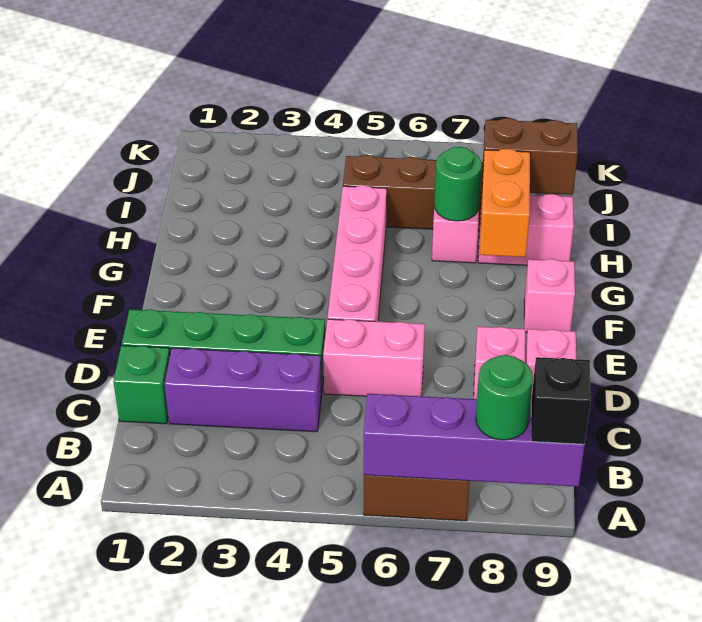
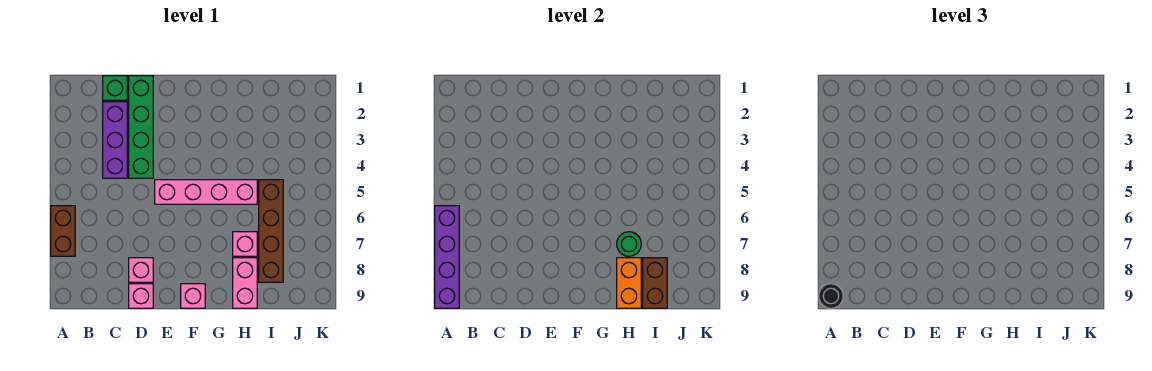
green round brick A8 level 3 -> none
black brick A9 level 3 -> black round brick A9 level 3
pink brick D5:D6 level 1 -> none
orange brick G8:H8 level 2 -> orange brick H8:H9 level 2

